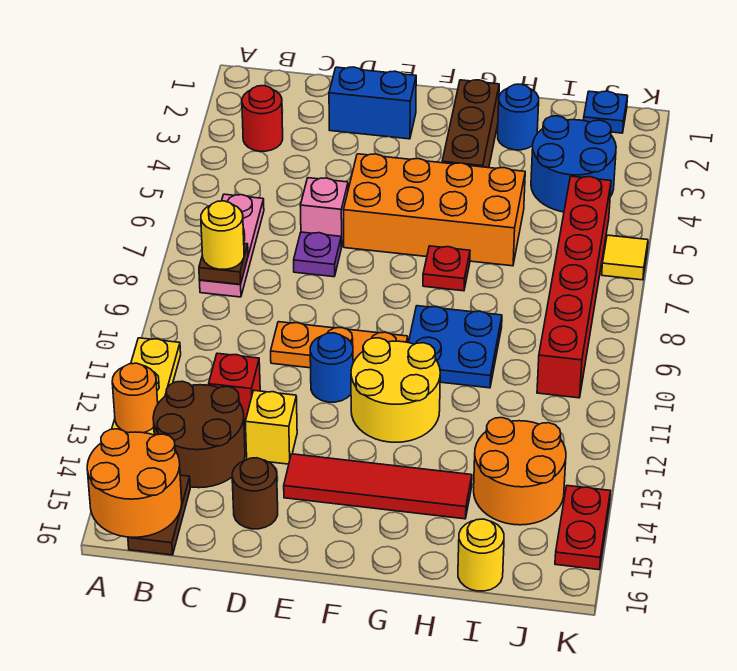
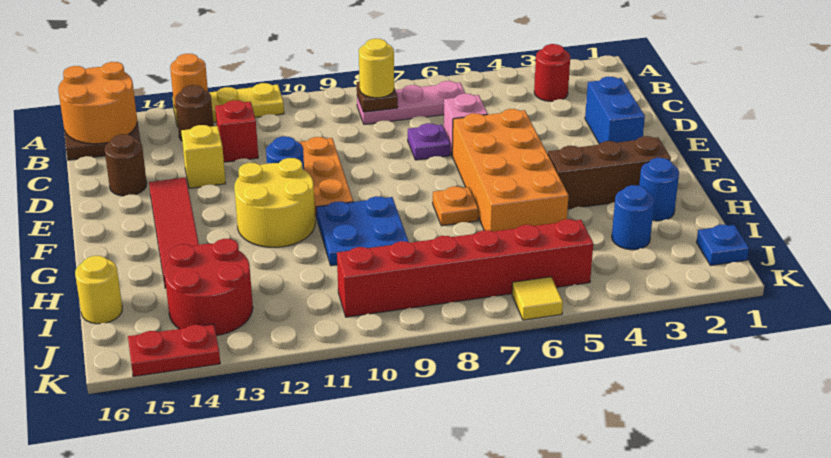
brown round brick B13:C14 level 1 -> brown round brick B13 level 1
red plate G7 level 1 -> orange plate G7 level 1
blue round brick I3:J4 level 1 -> blue round brick I3 level 1
orange round brick I13:J14 level 1 -> red round brick I13:J14 level 1

